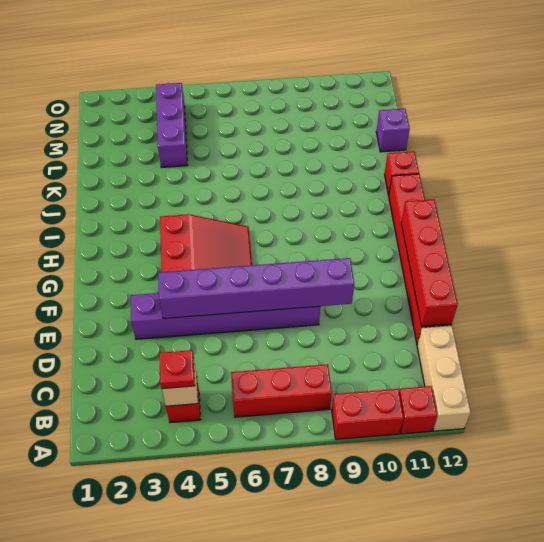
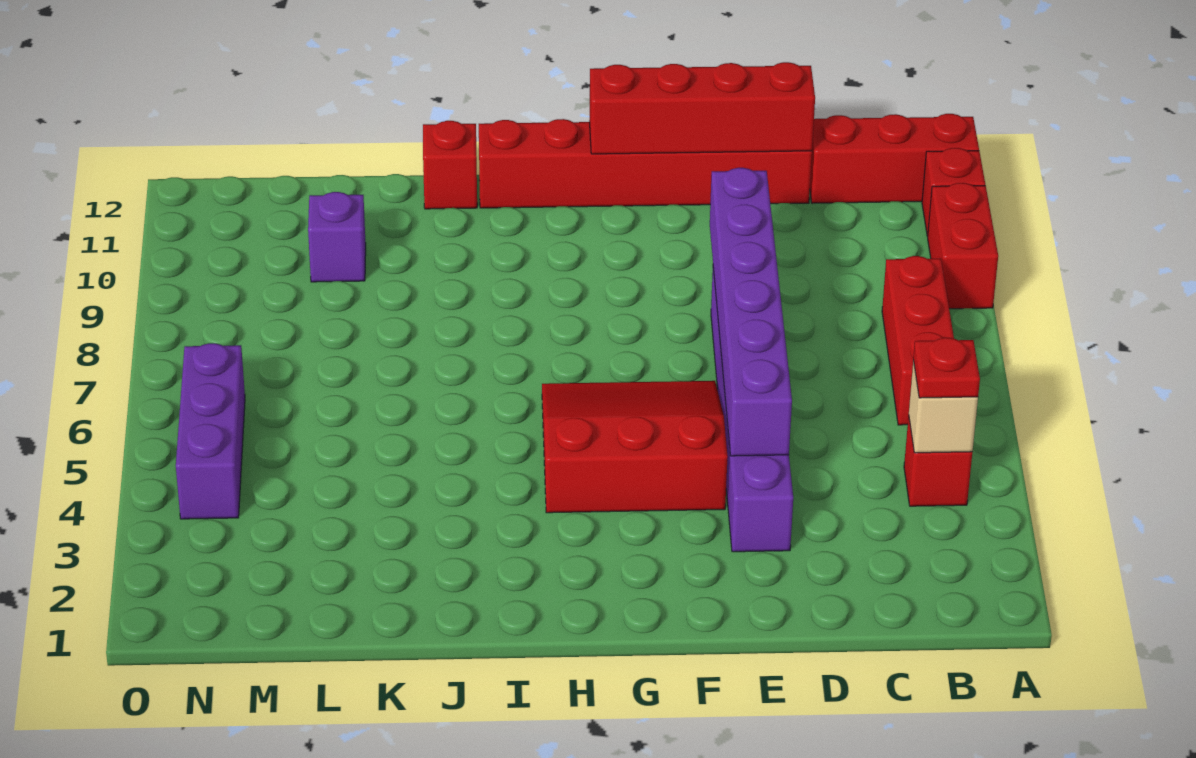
tan brick A12:C12 level 1 -> red brick A12:C12 level 1
purple brick L4:N4 level 1 -> purple brick N4:N6 level 1
purple brick L12 level 1 -> purple brick L10 level 1

